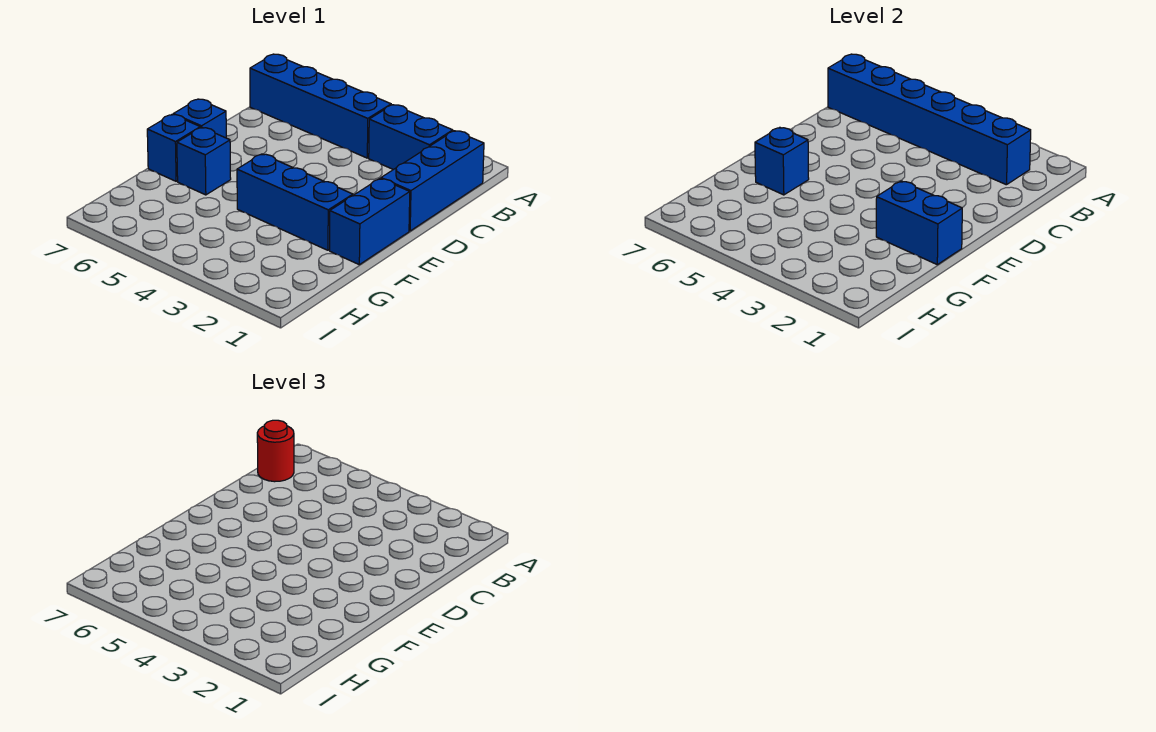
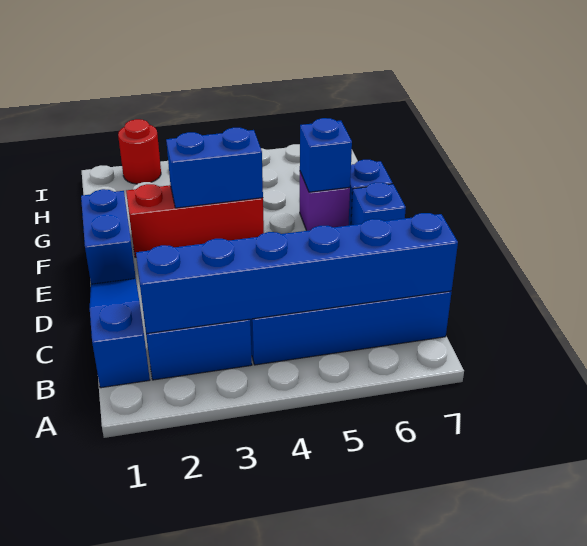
blue brick B1:D1 level 1 -> blue slope B1:D1 level 1 top B
red round brick B7 level 3 -> red round brick I2 level 1
blue brick F1:F2 level 2 -> blue brick F3:F4 level 2
blue brick F2:F4 level 1 -> red brick F2:F4 level 1
blue brick F6 level 1 -> purple brick F6 level 1

